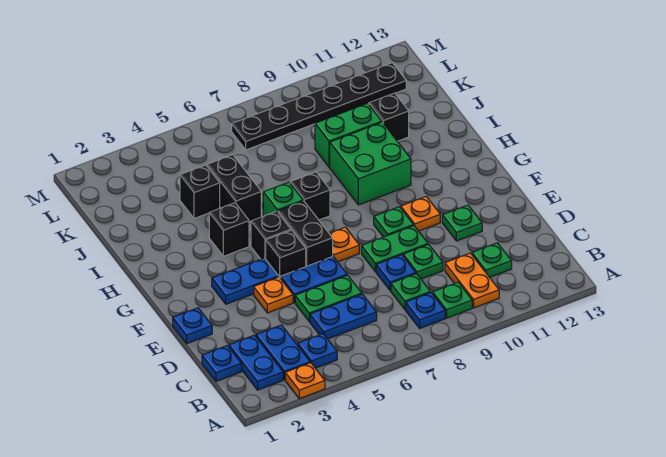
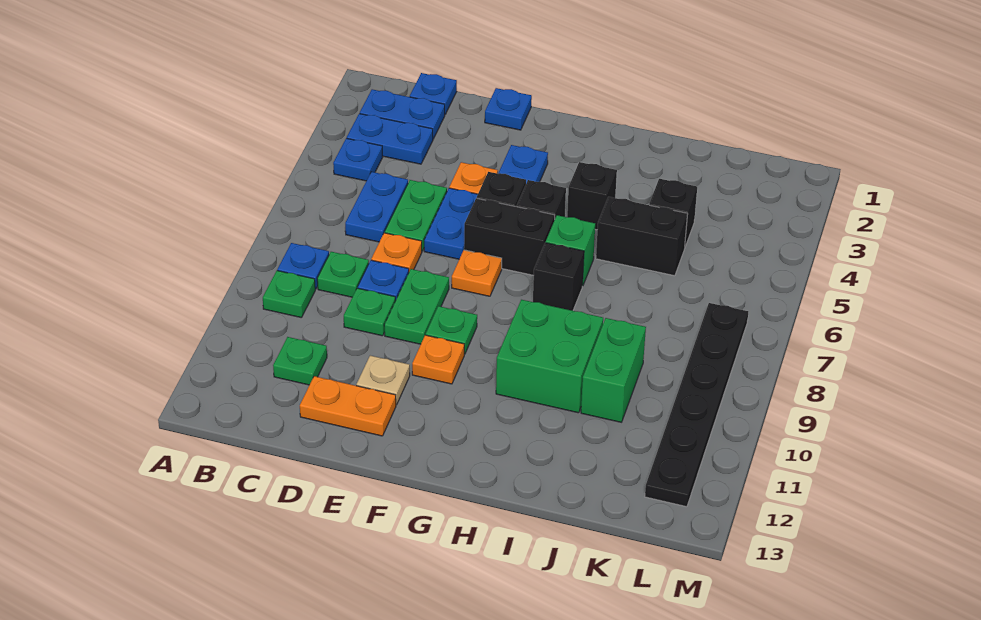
orange plate A3 level 1 -> orange plate D7 level 1
orange plate B10:C10 level 1 -> orange plate D12:E12 level 1
green plate E11 level 1 -> tan plate E11 level 1
black brick J11 level 1 -> none

